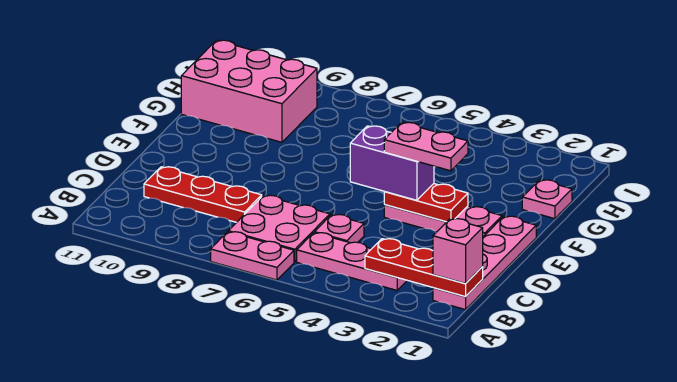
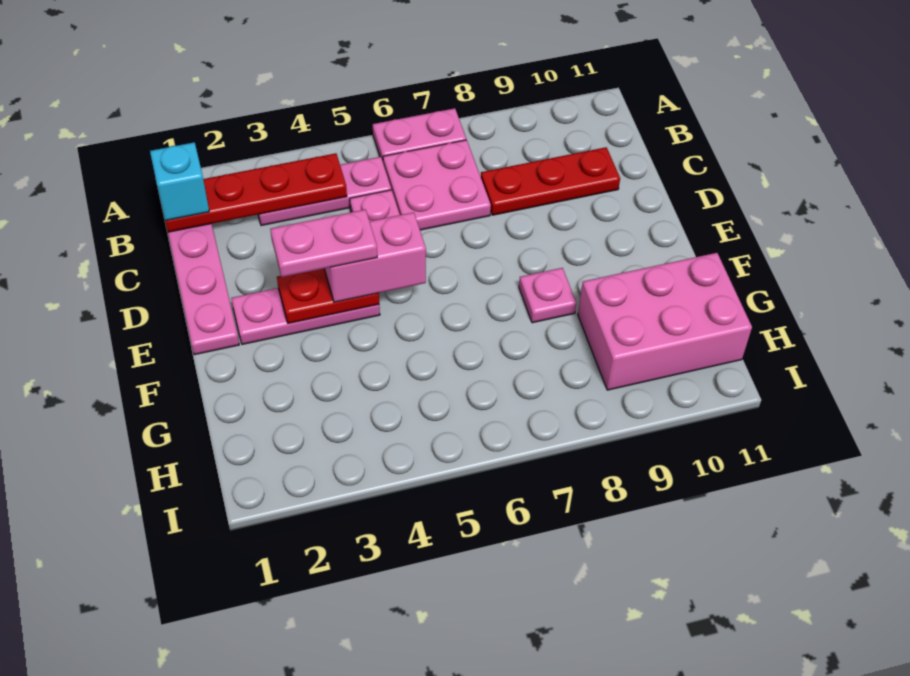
red plate B1:B3 level 2 -> red plate B1:B4 level 2
pink brick B1 level 3 -> cyan brick B1 level 3
purple brick E4:E5 level 3 -> pink brick E4:E5 level 3
pink plate G1 level 1 -> pink plate F8 level 1

